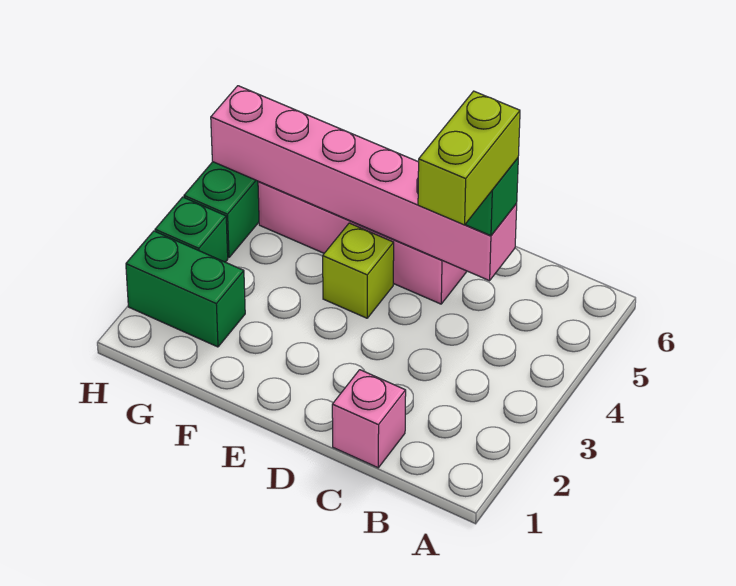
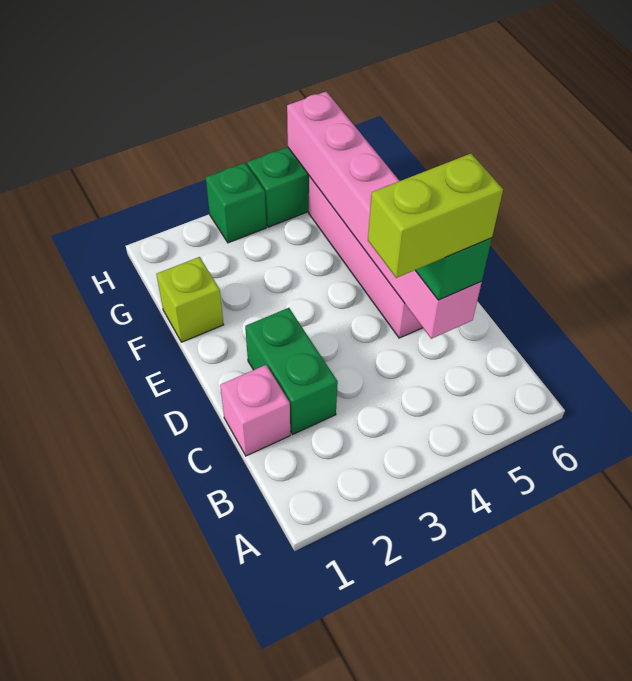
lime brick E4 level 1 -> lime brick F1 level 1
green brick G2:H2 level 1 -> green brick C2:D2 level 1

